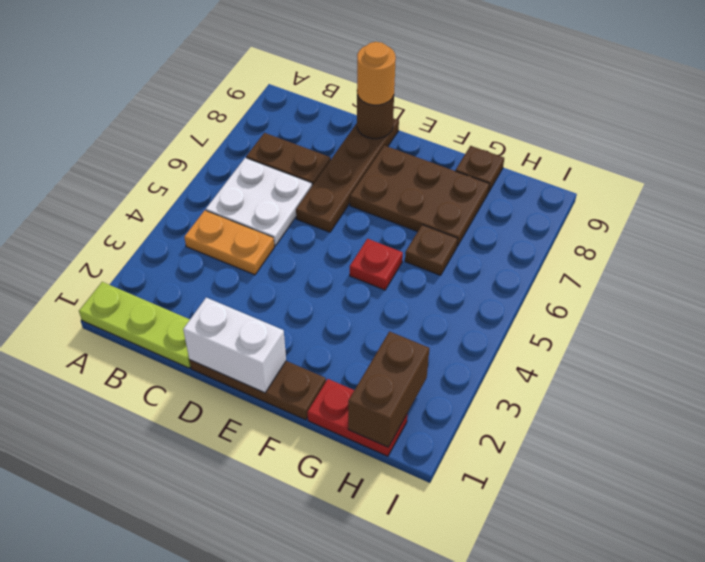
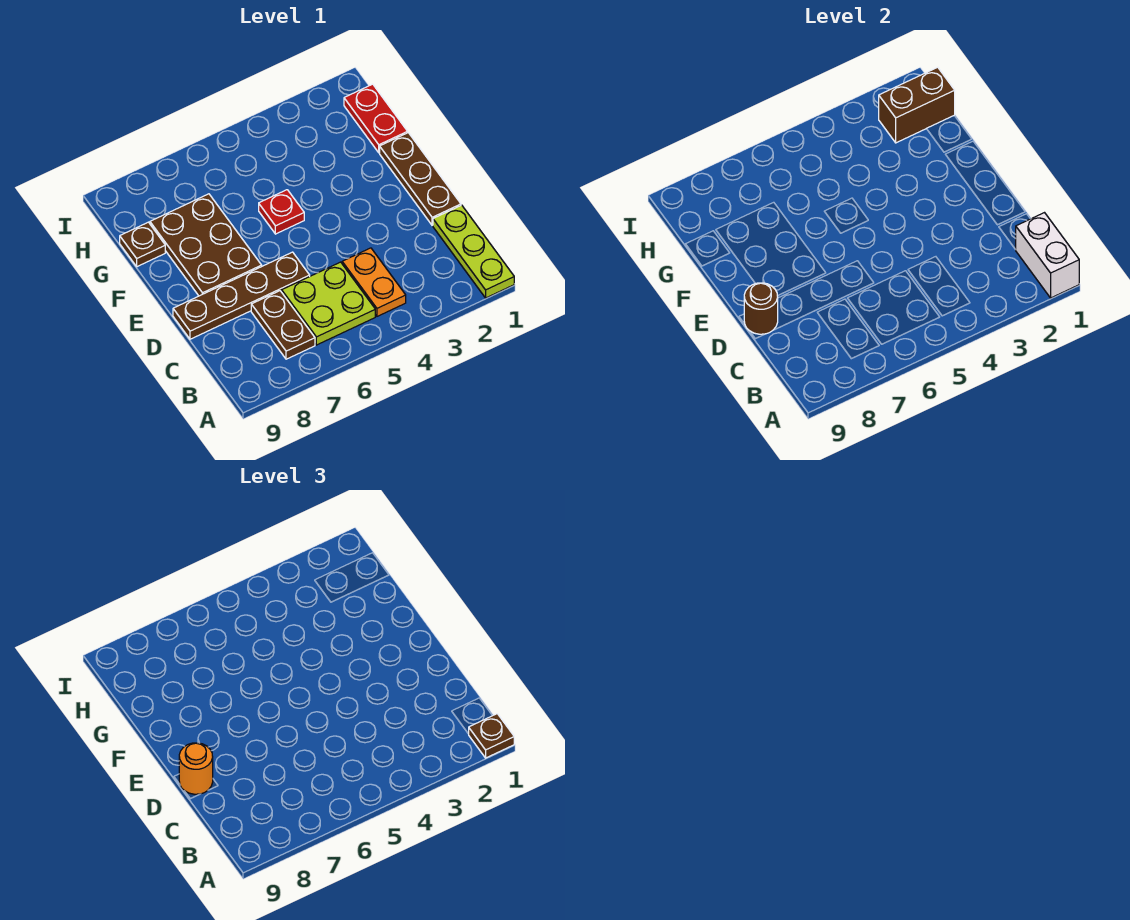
white plate B5:C6 level 1 -> lime plate B5:C6 level 1
white brick D1:E1 level 2 -> white brick A1:B1 level 2
brown plate G6 level 1 -> brown plate A1 level 3

